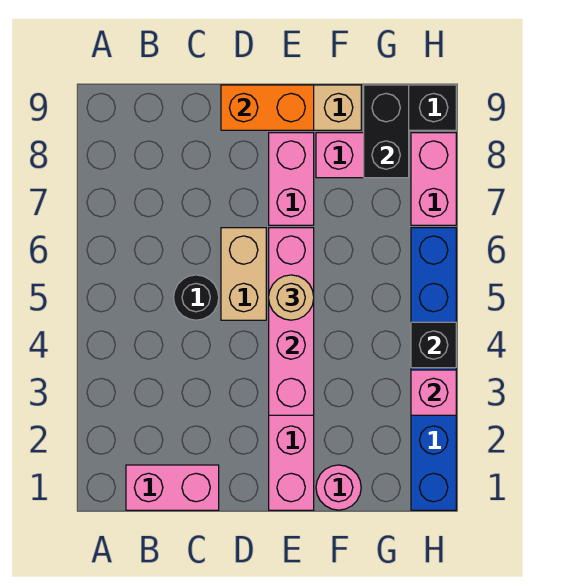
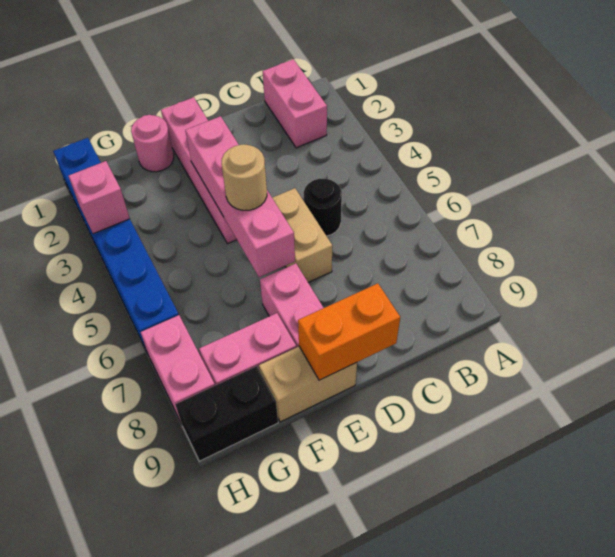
pink brick B1:C1 level 1 -> pink brick B1:B2 level 1
black brick G8:G9 level 2 -> none
black brick H4 level 2 -> none

